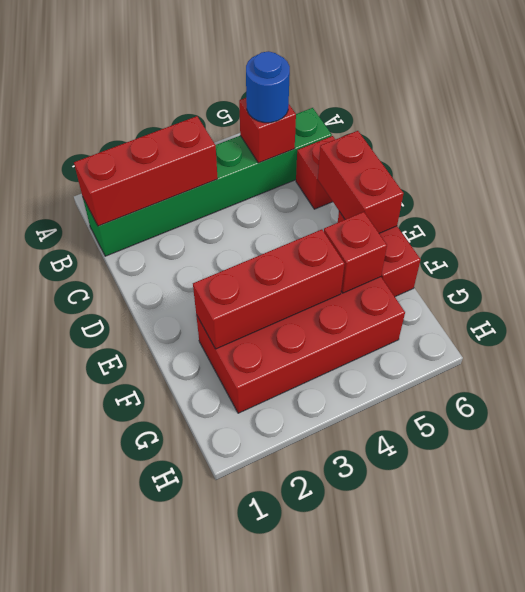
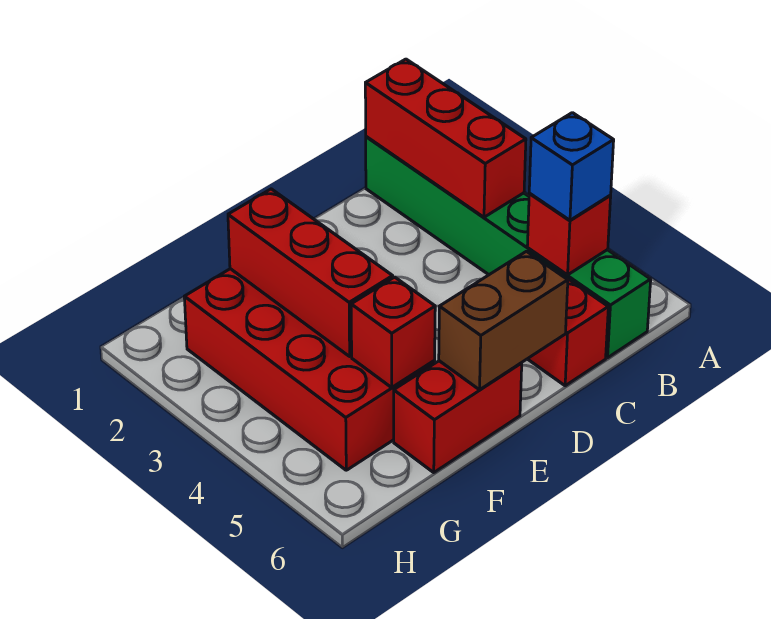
blue round brick B5 level 3 -> blue brick B5 level 3
red brick D6:E6 level 2 -> brown brick D6:E6 level 2

